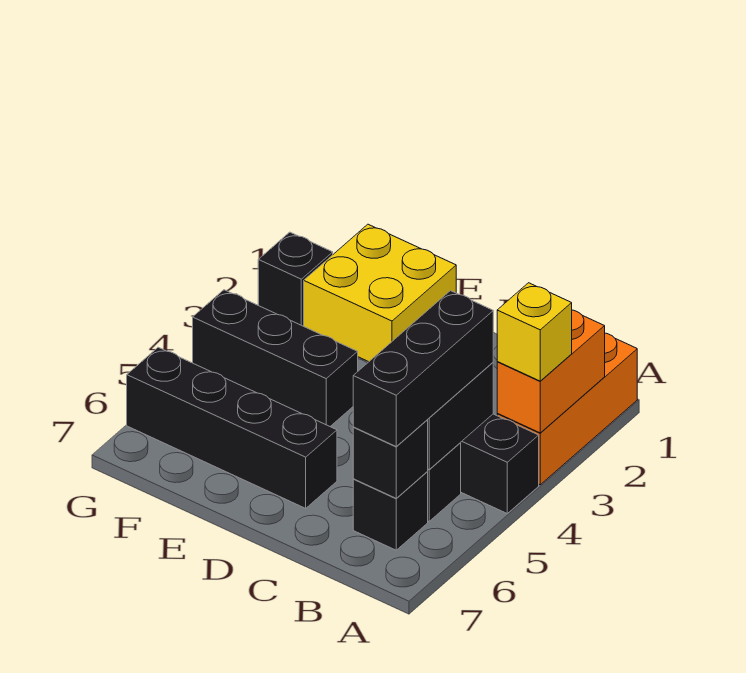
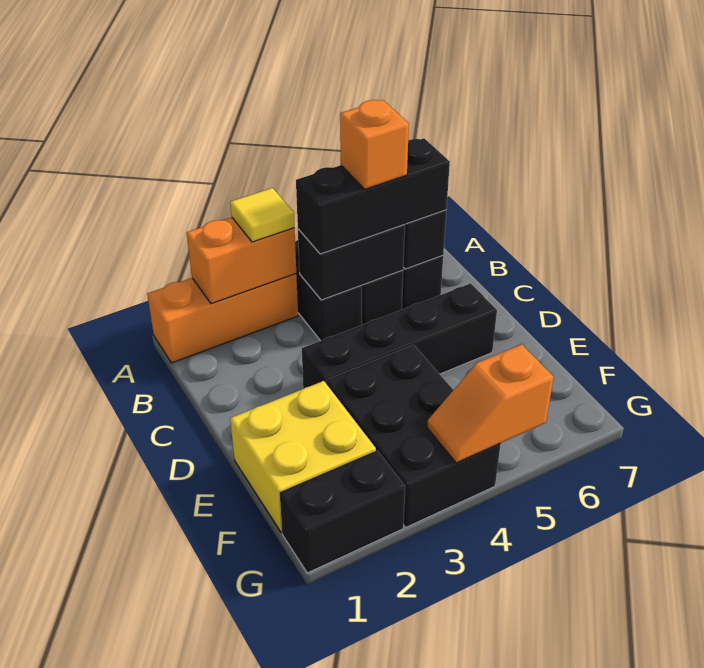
yellow brick A3 level 3 -> yellow tile A3 level 3
none -> orange brick B5 level 4
black brick D6:G6 level 1 -> black brick D3:D6 level 1
black brick E4:G4 level 1 -> black brick E3:G4 level 1
black brick G2 level 1 -> black brick G1:G2 level 1
none -> orange slope G4:G5 level 2 top 5

